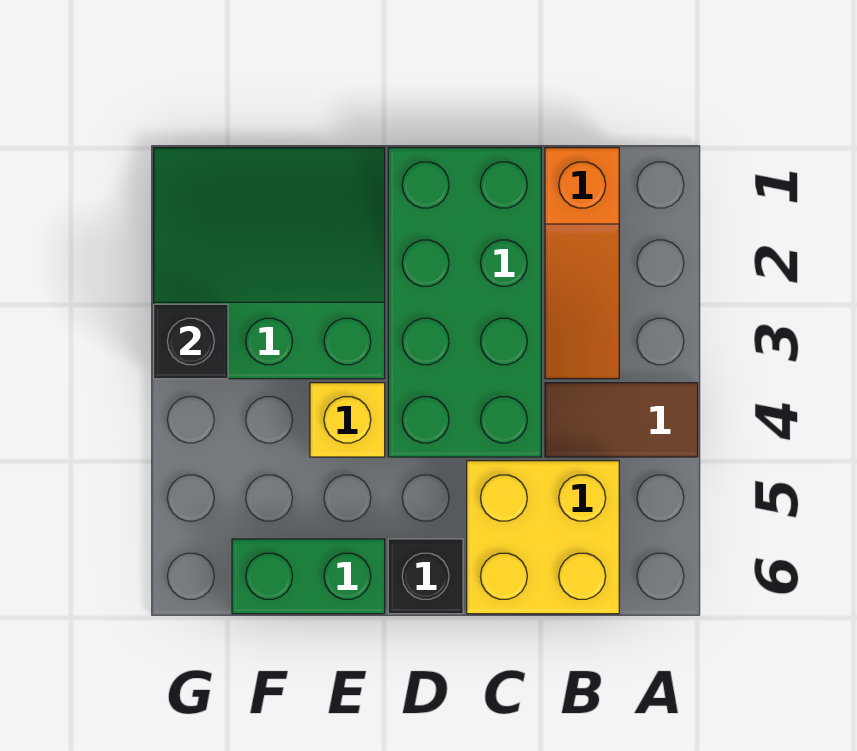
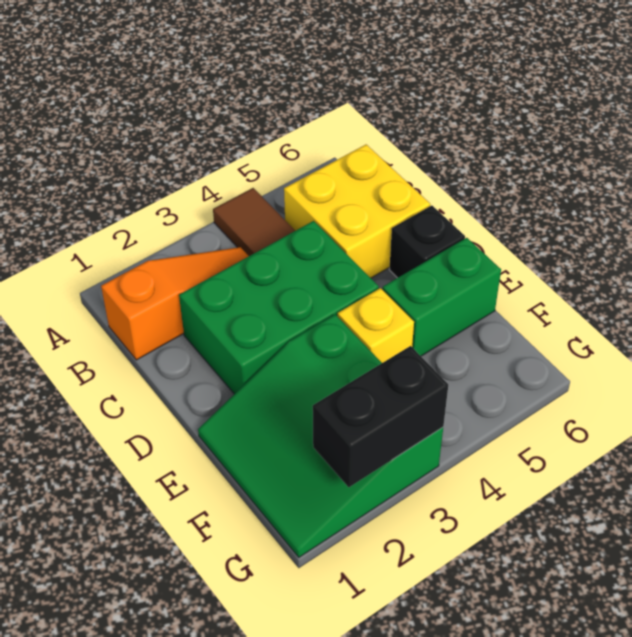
green brick C1:D4 level 1 -> green brick C2:D4 level 1
green brick E6:F6 level 1 -> green brick E5:E6 level 1
black brick G3 level 2 -> black brick G2:G3 level 2

